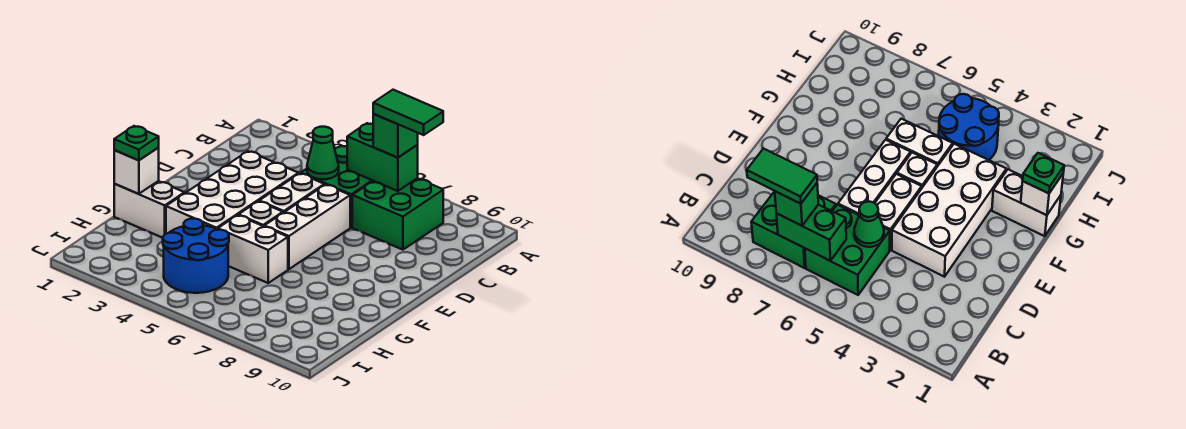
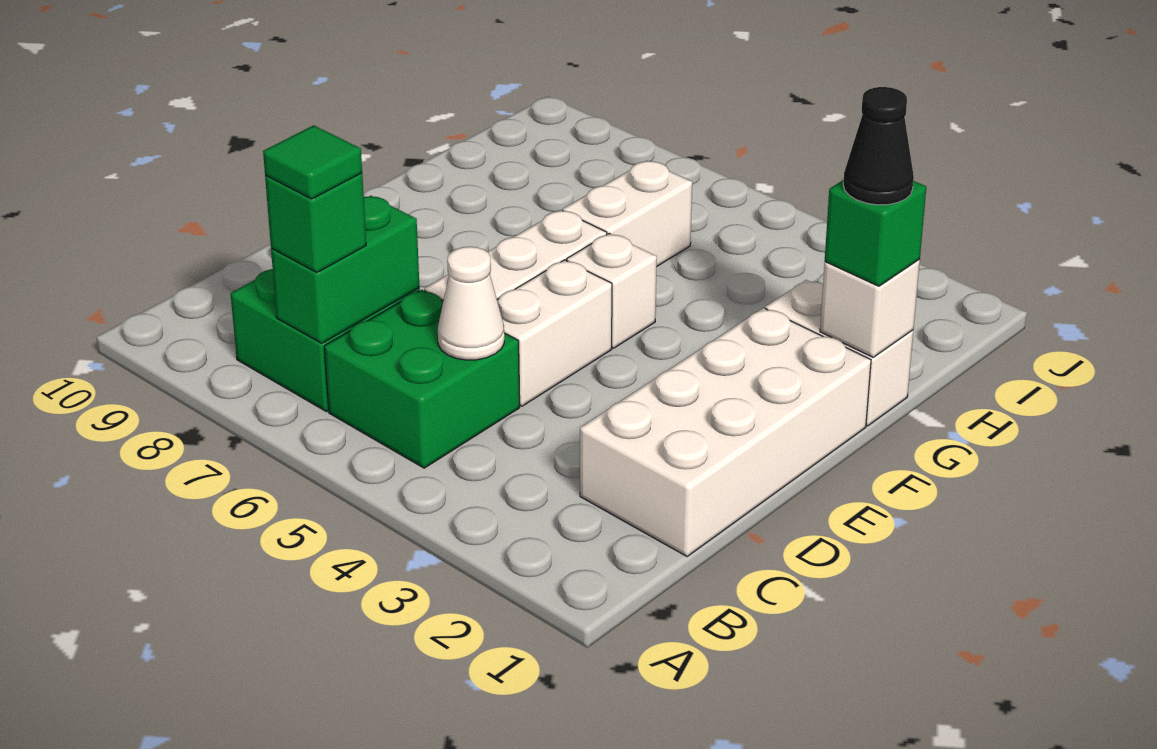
green brick B6:B7 level 2 -> green brick B7:C7 level 2
green tile B7:B8 level 4 -> green tile B7 level 4
green cone C5 level 2 -> white cone C5 level 2
white brick D3:G4 level 1 -> white brick C1:F2 level 1
green plate G1 level 3 -> green brick G1 level 3
none -> black cone G1 level 4
white brick G5:G6 level 1 -> white brick G6:H6 level 1
blue round brick H4:I5 level 1 -> none

